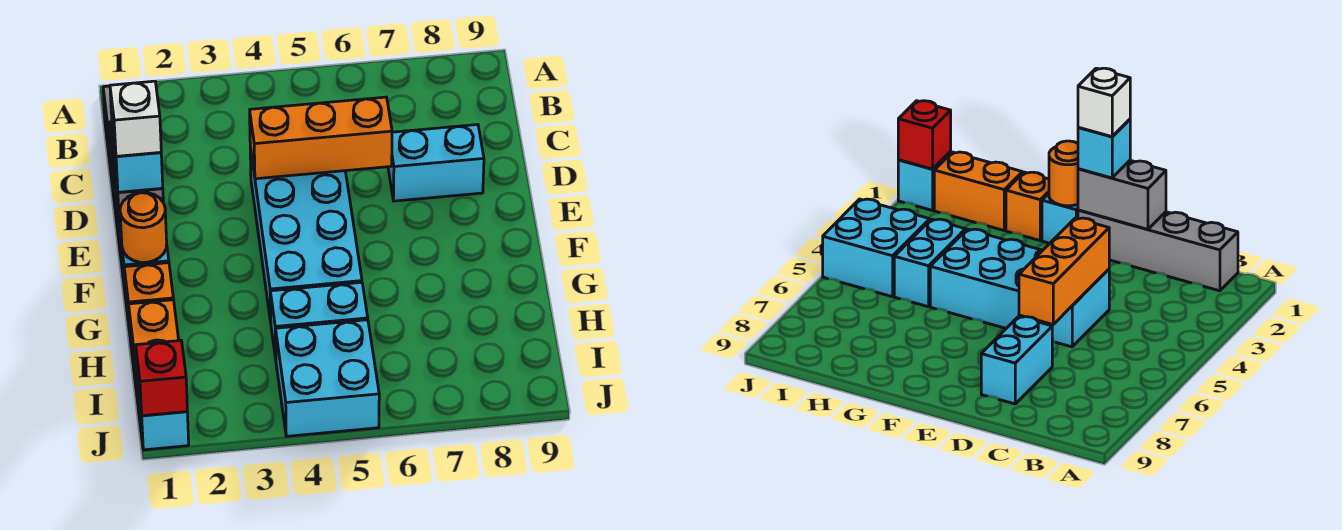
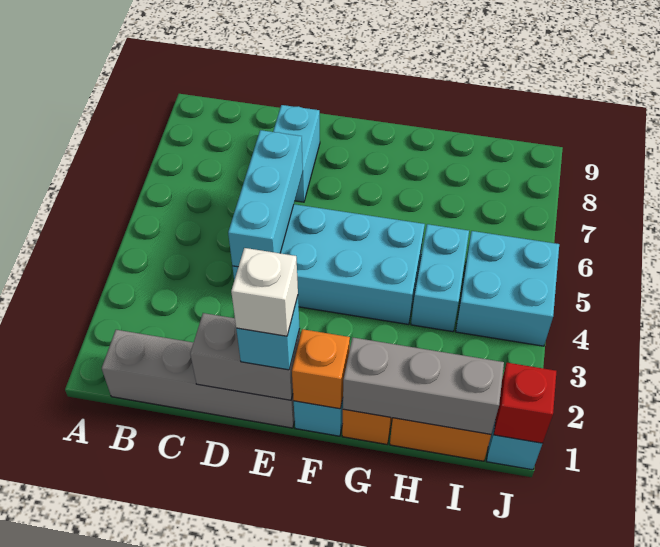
orange brick D4:D6 level 2 -> cyan brick D4:D6 level 2
orange round brick F1 level 2 -> orange brick F1 level 2
none -> grey brick G1:I1 level 2

